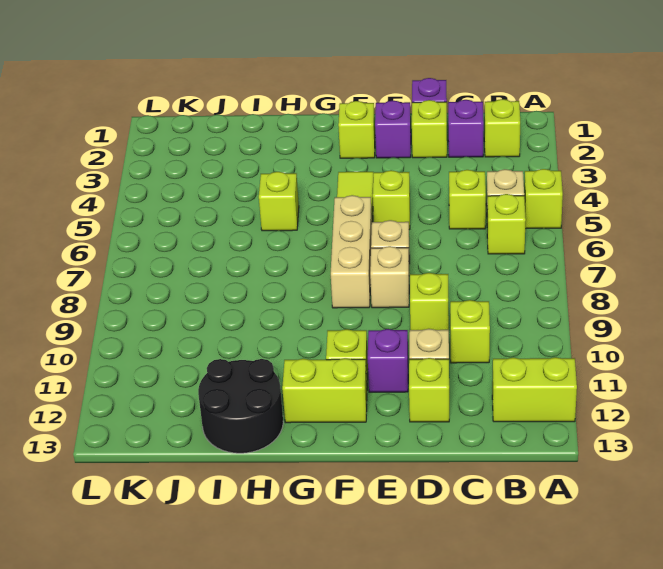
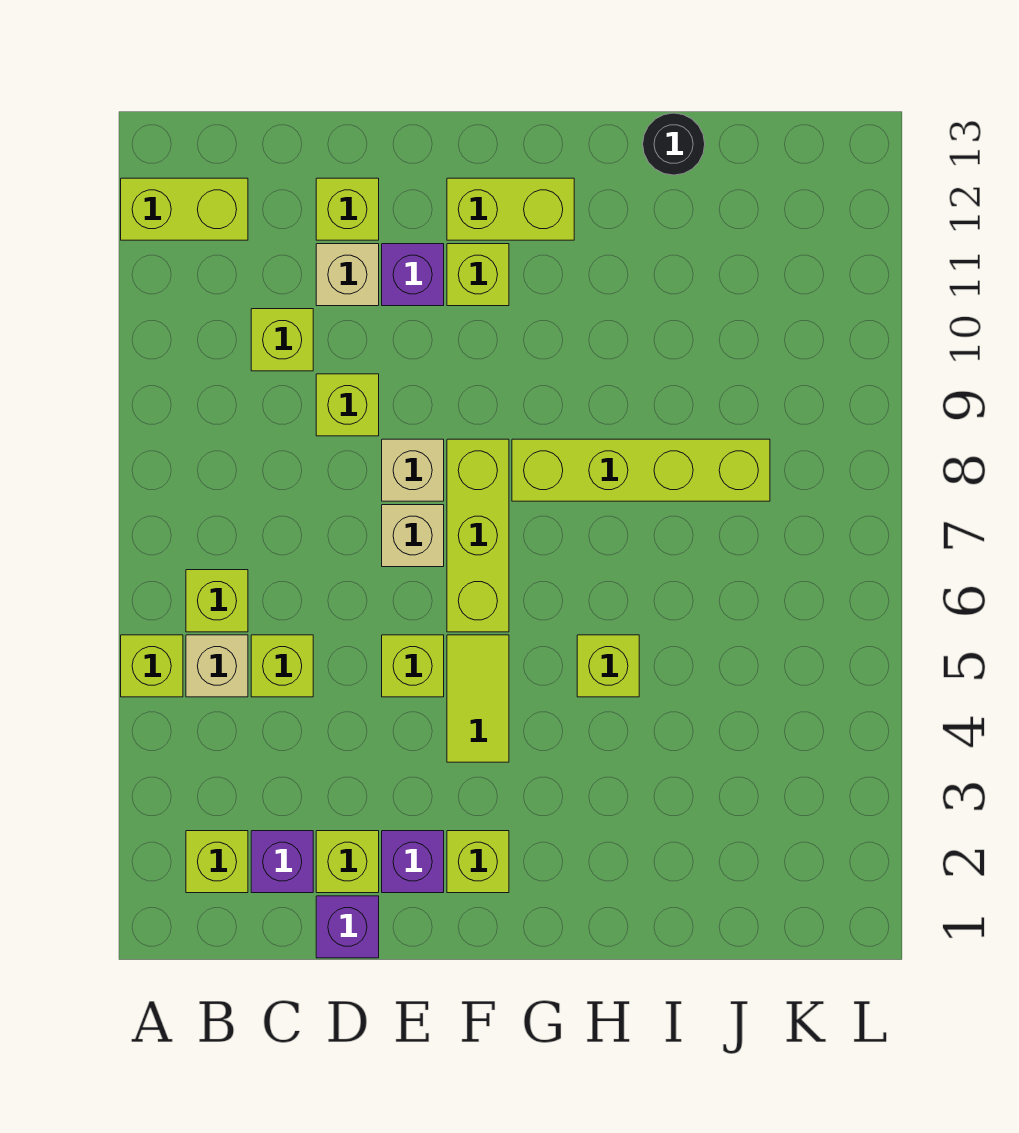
tan brick F6:F8 level 1 -> lime brick F6:F8 level 1
none -> lime brick G8:J8 level 1
black round brick H12:I13 level 1 -> black round brick I13 level 1

